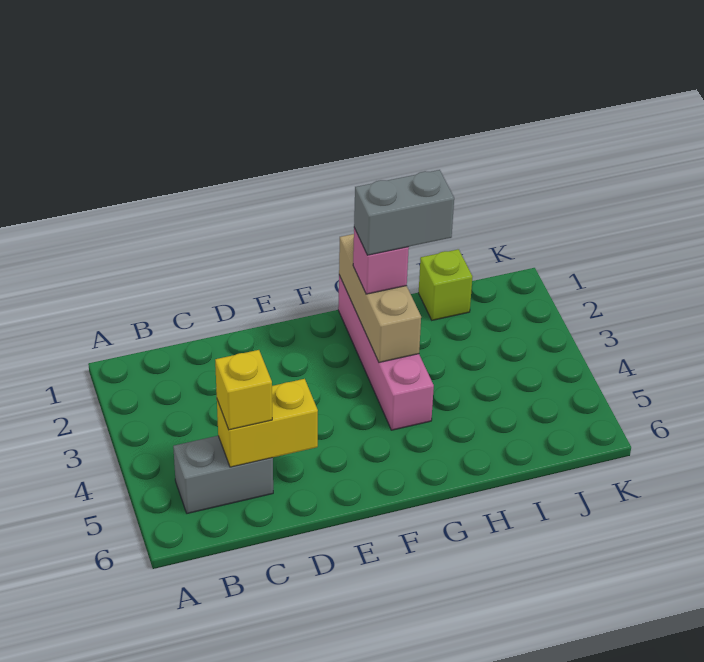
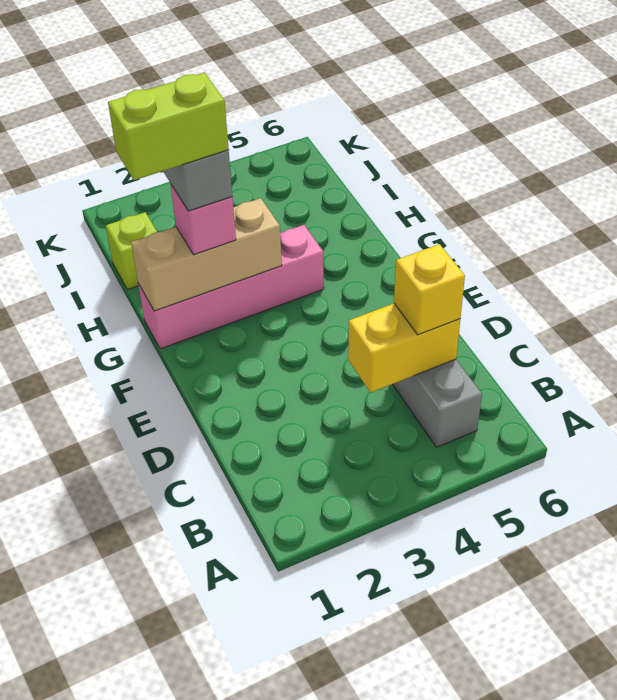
yellow brick C5:D5 level 2 -> yellow brick C4:C5 level 2
none -> lime brick G1:G2 level 5

